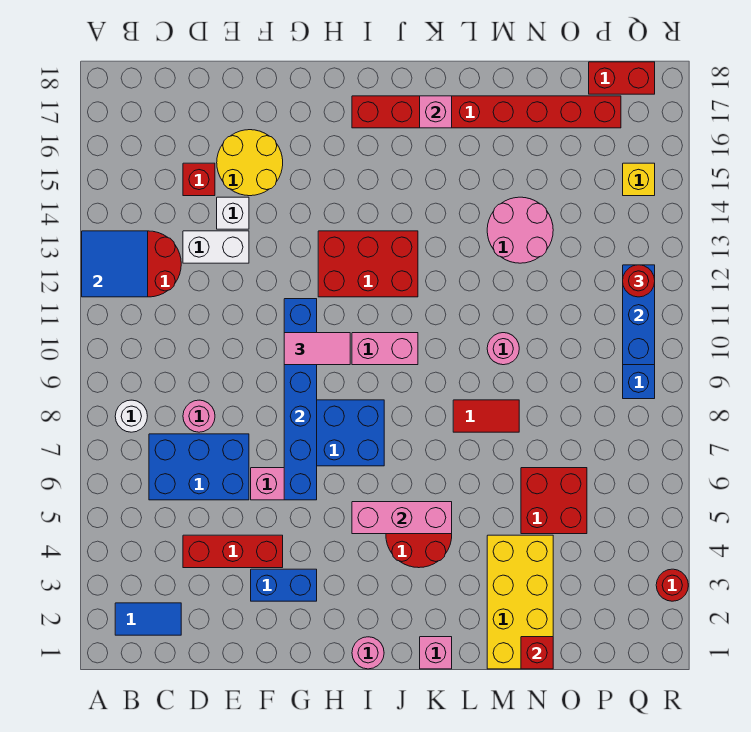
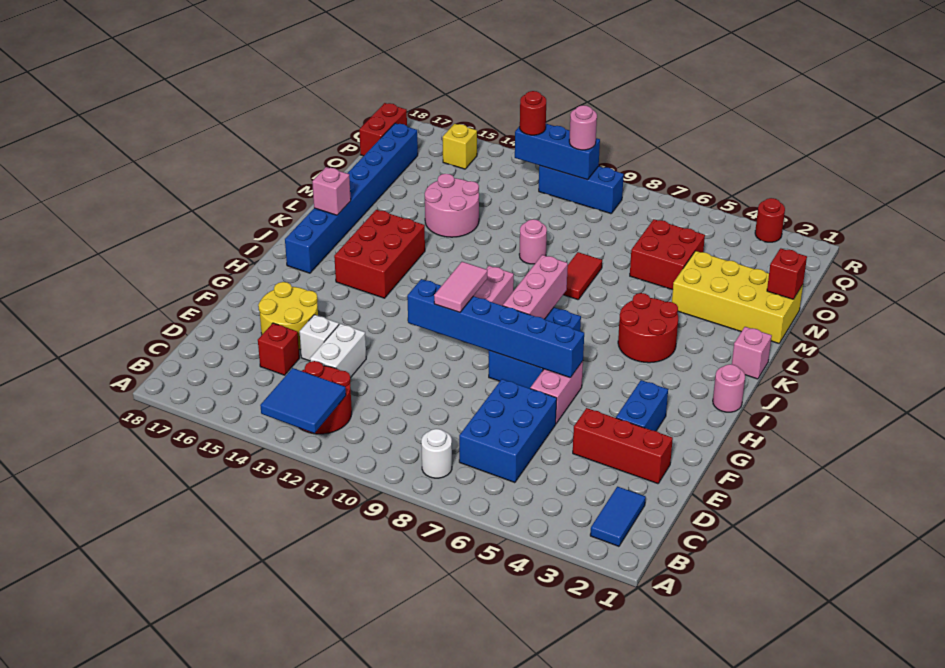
red brick D4:F4 level 1 -> red brick E2:E4 level 1
pink round brick D8 level 1 -> pink round brick Q10 level 3
red brick H12:J13 level 1 -> red brick I14:K15 level 1
pink brick I5:K5 level 2 -> pink brick H8:J8 level 2
red brick I17:P17 level 1 -> blue brick I17:P17 level 1

